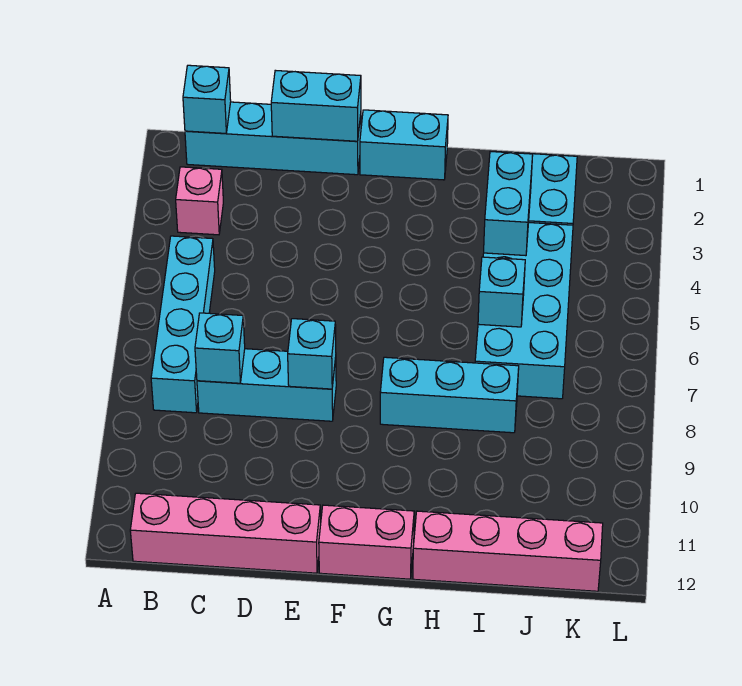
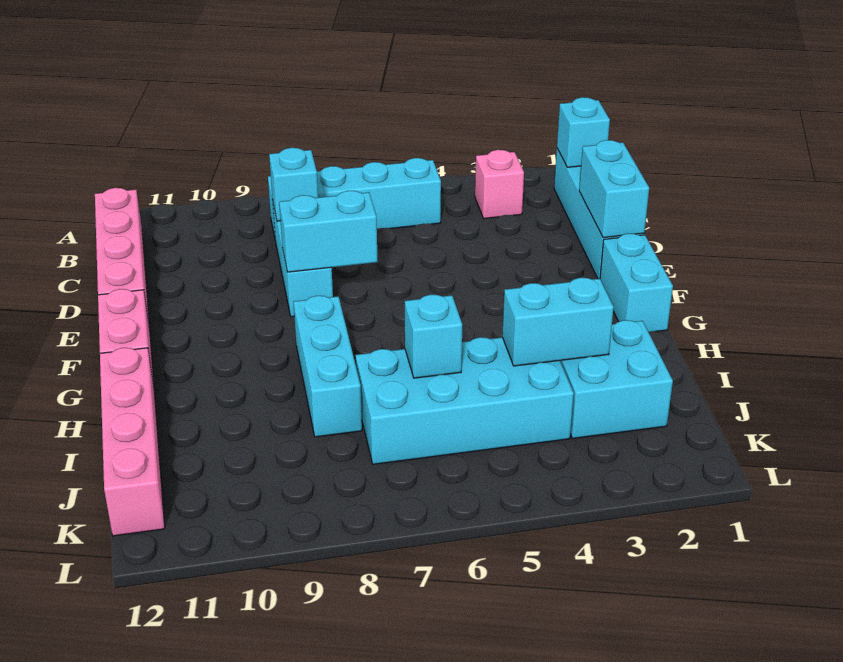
cyan brick E8 level 2 -> cyan brick E7:E8 level 2

